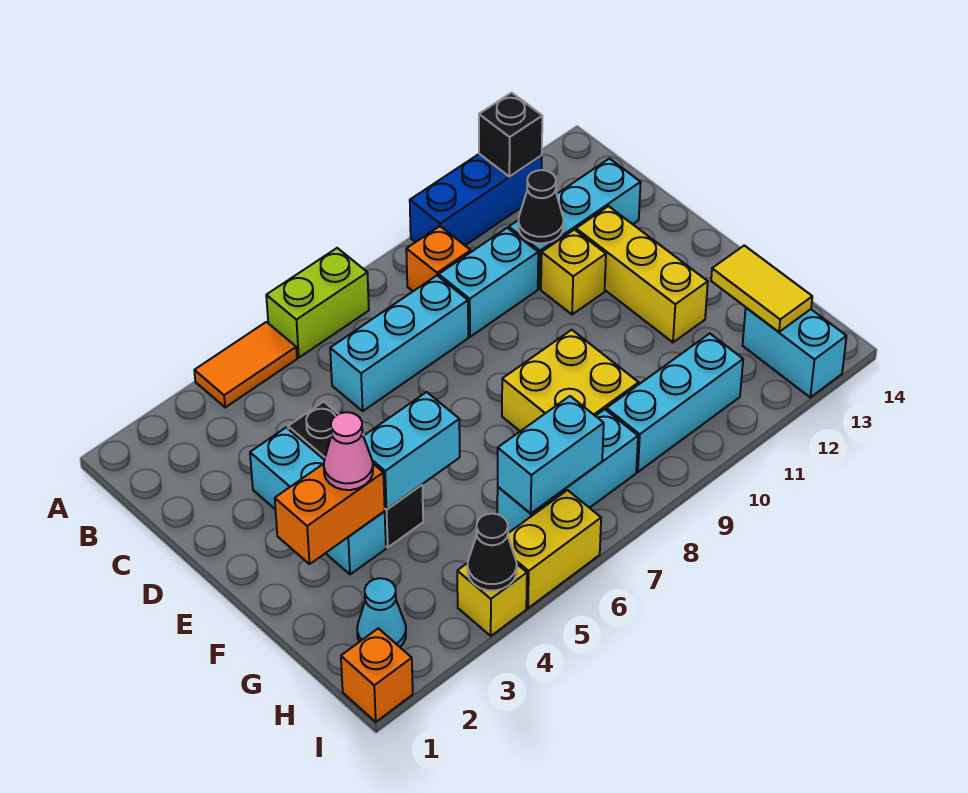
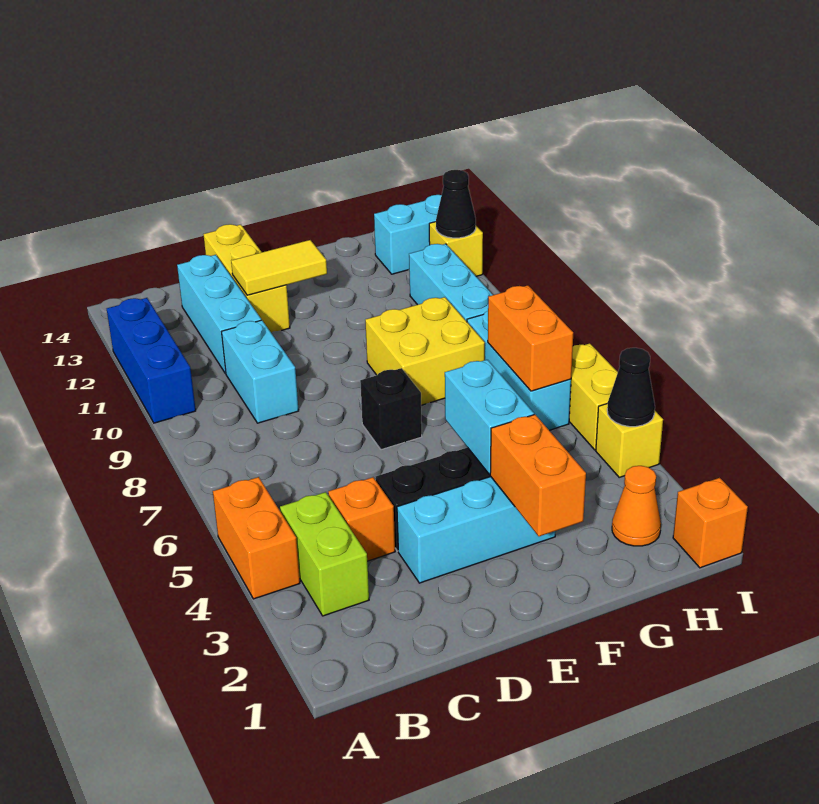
orange tile A4:A5 level 1 -> orange brick A4:A5 level 1
lime brick A6:A7 level 1 -> lime brick B3:B4 level 1
black brick A12 level 2 -> black brick E7 level 1
orange brick B9 level 1 -> orange brick C4 level 1
cyan brick C6:C8 level 1 -> none
black cone C11 level 2 -> black cone I12 level 2
yellow brick D11 level 1 -> yellow brick I12 level 1
yellow brick D12:F12 level 1 -> yellow brick D12:D14 level 1
pink cone F3 level 3 -> none
yellow tile G13:H13 level 2 -> yellow tile D12:E12 level 2
cyan cone H2 level 1 -> orange cone H2 level 1
cyan brick H6:H7 level 2 -> orange brick H6:H7 level 2

